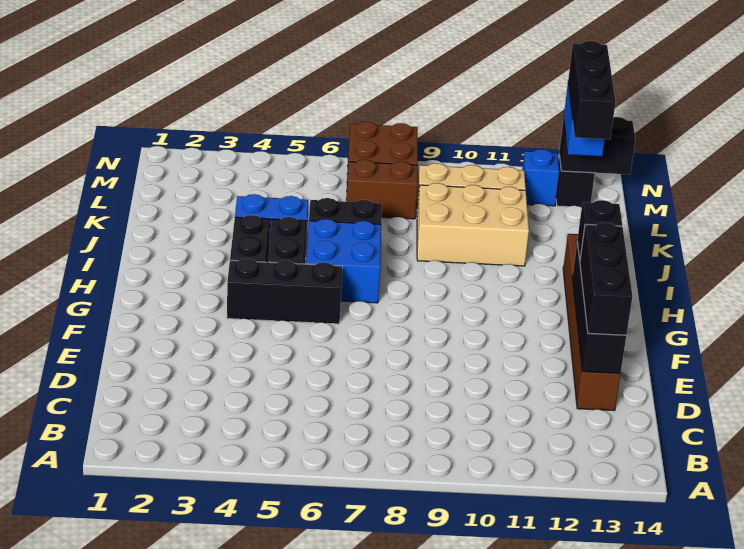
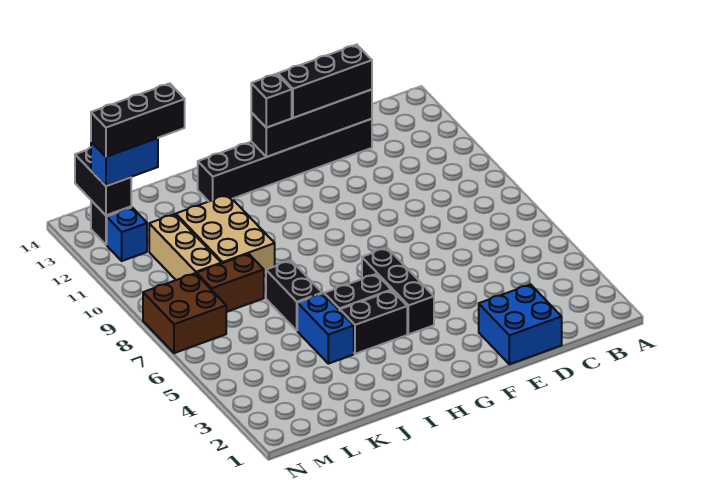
brown brick D13:I13 level 1 -> black brick D13:I13 level 1
blue brick H6:I7 level 1 -> blue brick D1:E2 level 1
brown brick L7:L8 level 1 -> brown brick K8:L8 level 1

